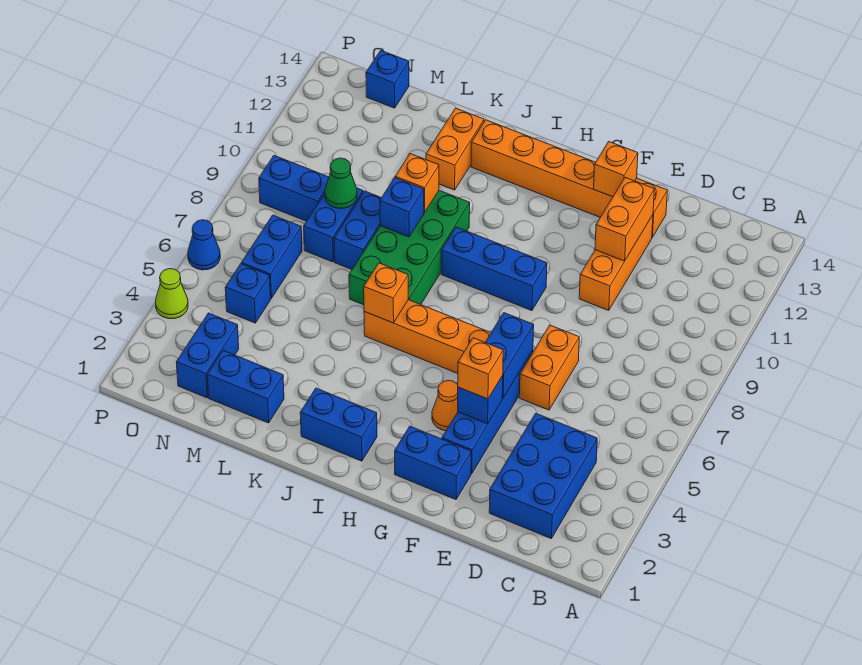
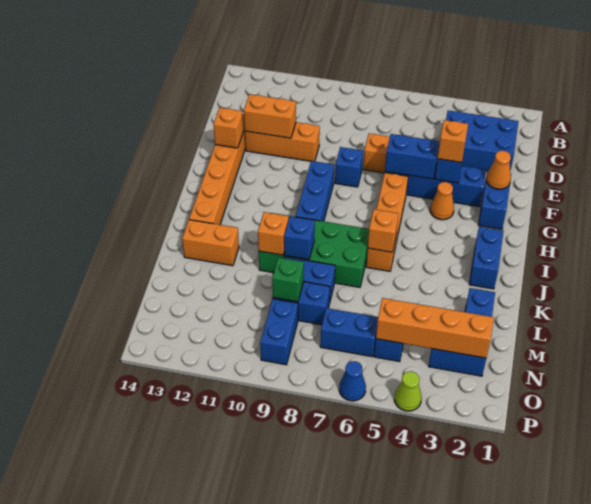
none -> orange cone F2 level 2
green cone M9 level 2 -> green brick M9 level 2
none -> orange brick N2:N5 level 2
blue brick N14 level 1 -> blue brick F8 level 1

